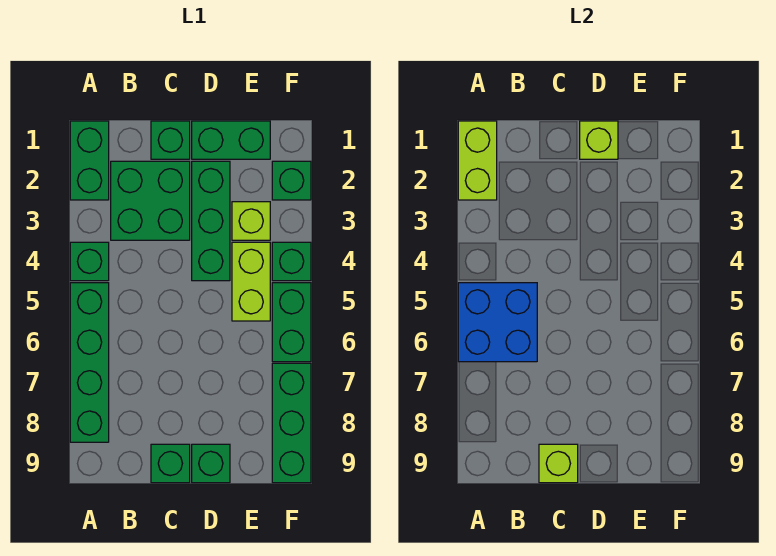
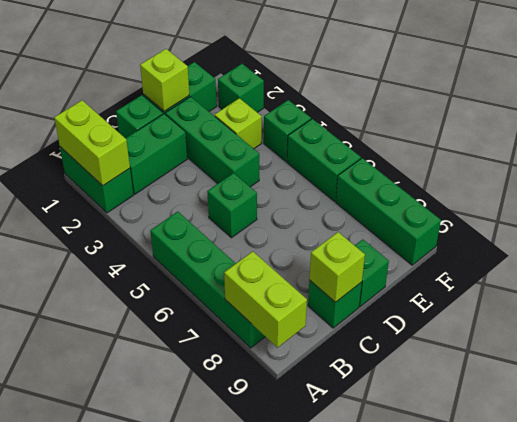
green brick A4 level 1 -> green brick C5 level 1
blue brick A5:B6 level 2 -> none
green brick B2:C3 level 1 -> green brick B2:C2 level 1
lime brick E4:E5 level 1 -> lime brick A8:A9 level 2

